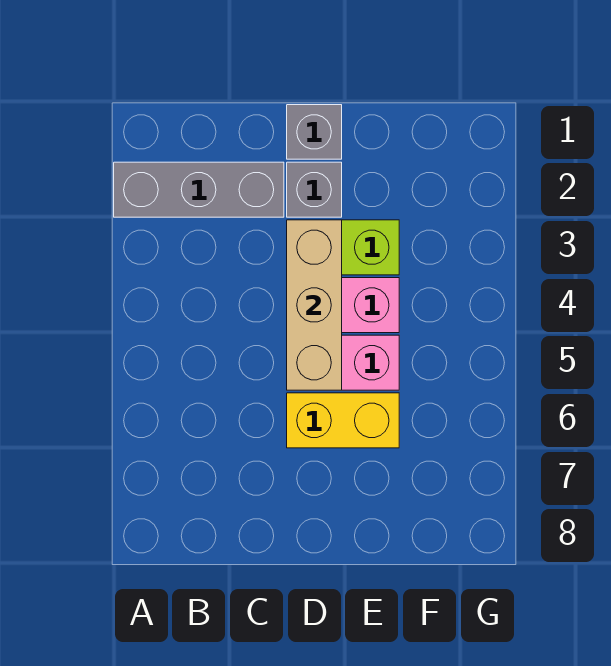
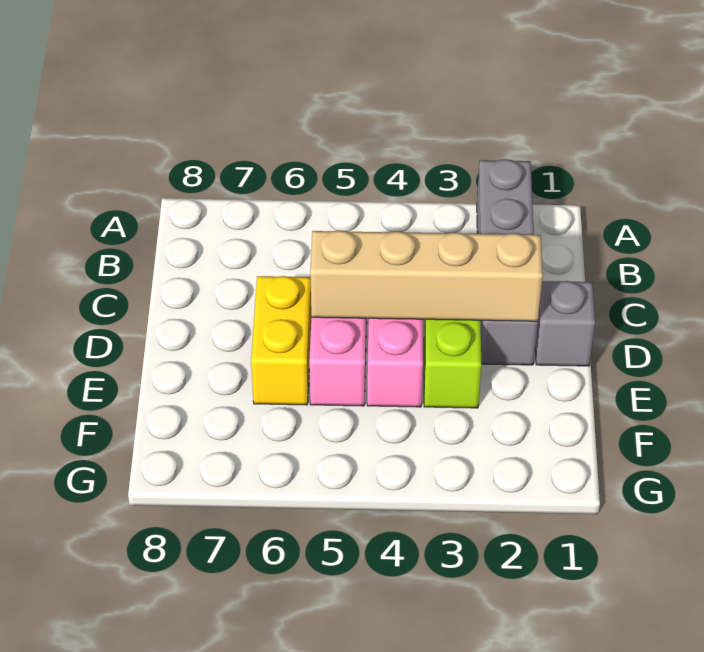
tan brick D3:D5 level 2 -> tan brick D2:D5 level 2

